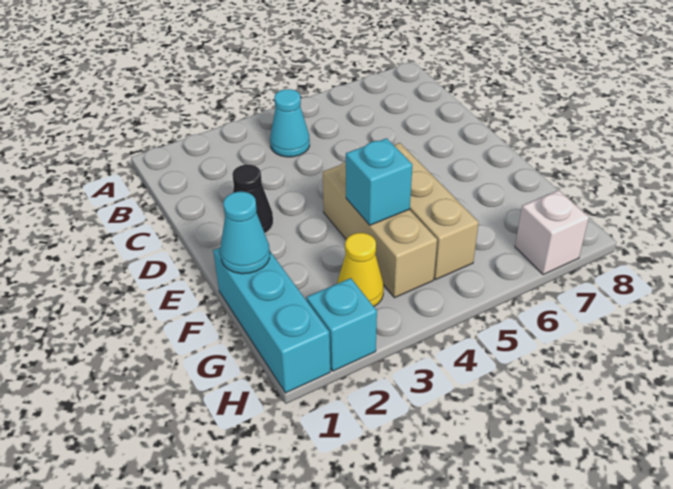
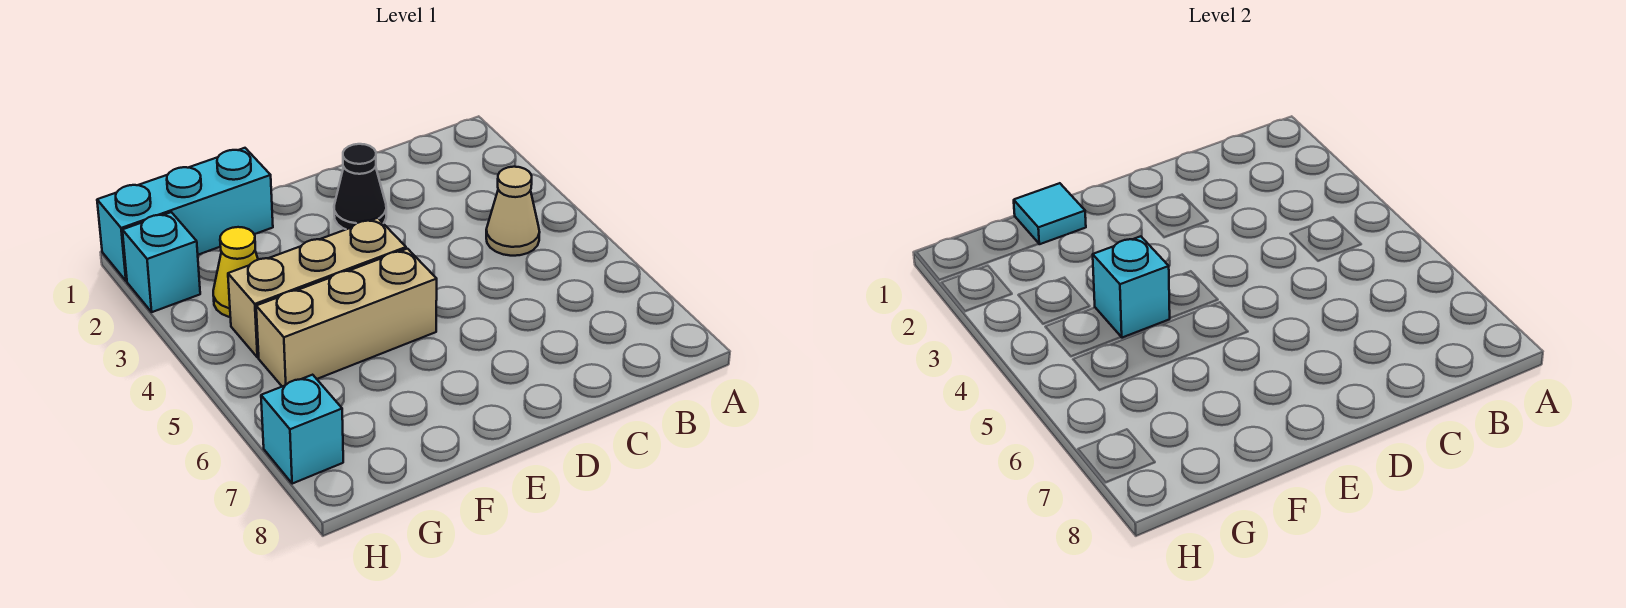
cyan cone B4 level 1 -> tan cone B4 level 1
cyan cone F1 level 2 -> cyan tile F1 level 2
white brick H7 level 1 -> cyan brick H7 level 1

